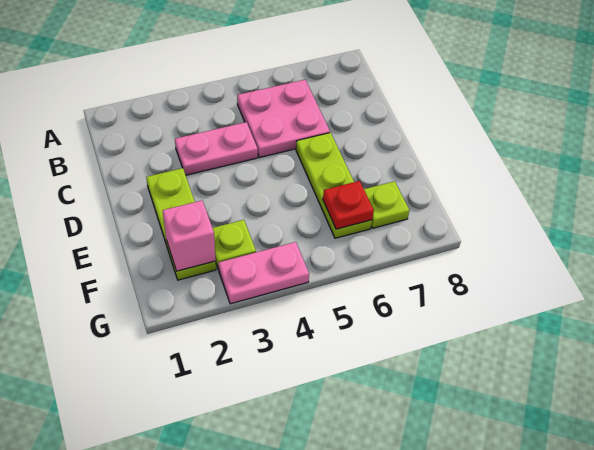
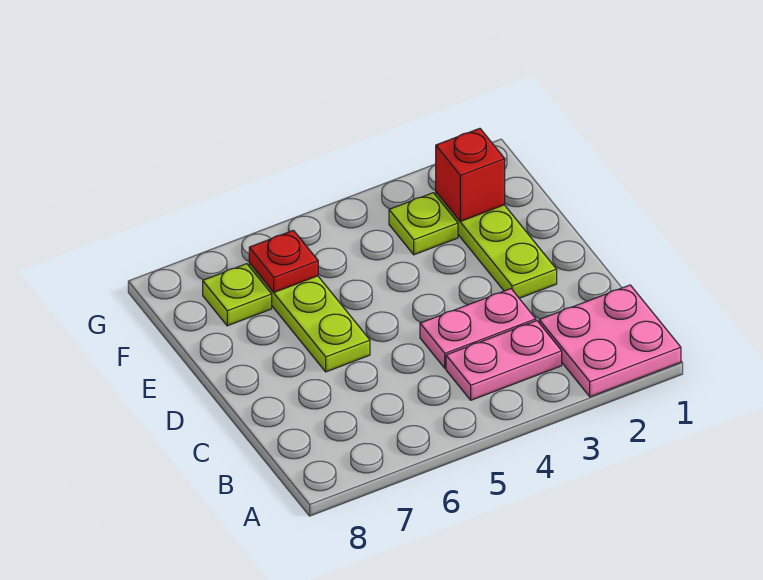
pink plate B5:C6 level 1 -> pink plate A1:B2 level 1
pink brick F2 level 2 -> red brick F2 level 2
pink plate G3:G4 level 1 -> pink plate B3:B4 level 1

